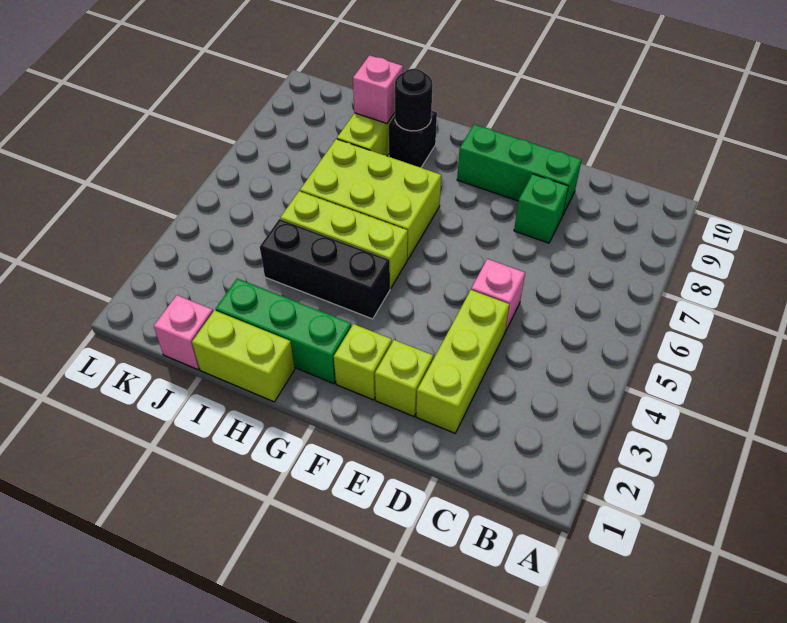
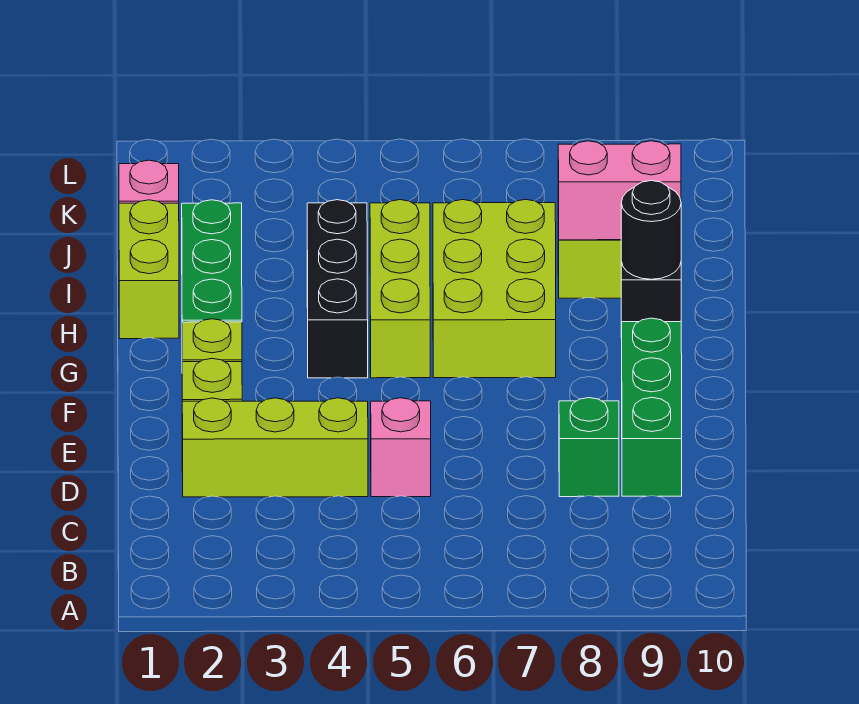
pink brick I9 level 2 -> pink brick I8:I9 level 2

